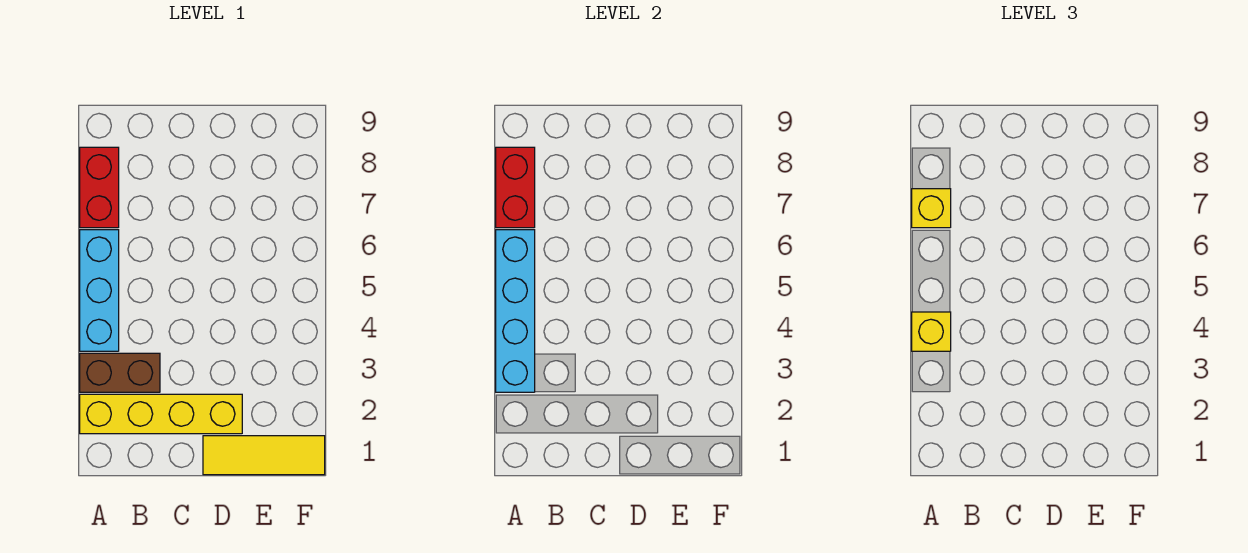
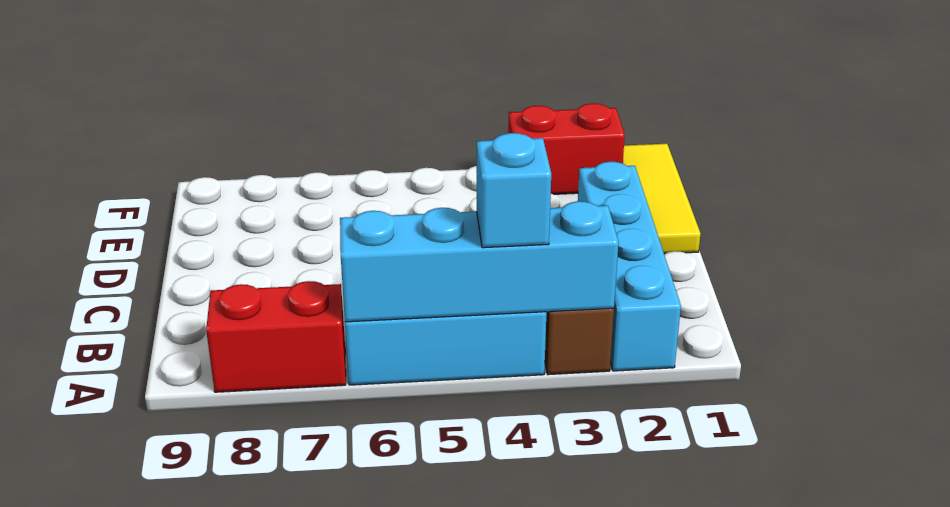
yellow brick A2:D2 level 1 -> cyan brick A2:D2 level 1
yellow brick A4 level 3 -> cyan brick A4 level 3
red brick A7:A8 level 2 -> red brick F2:F3 level 1
yellow brick A7 level 3 -> none

